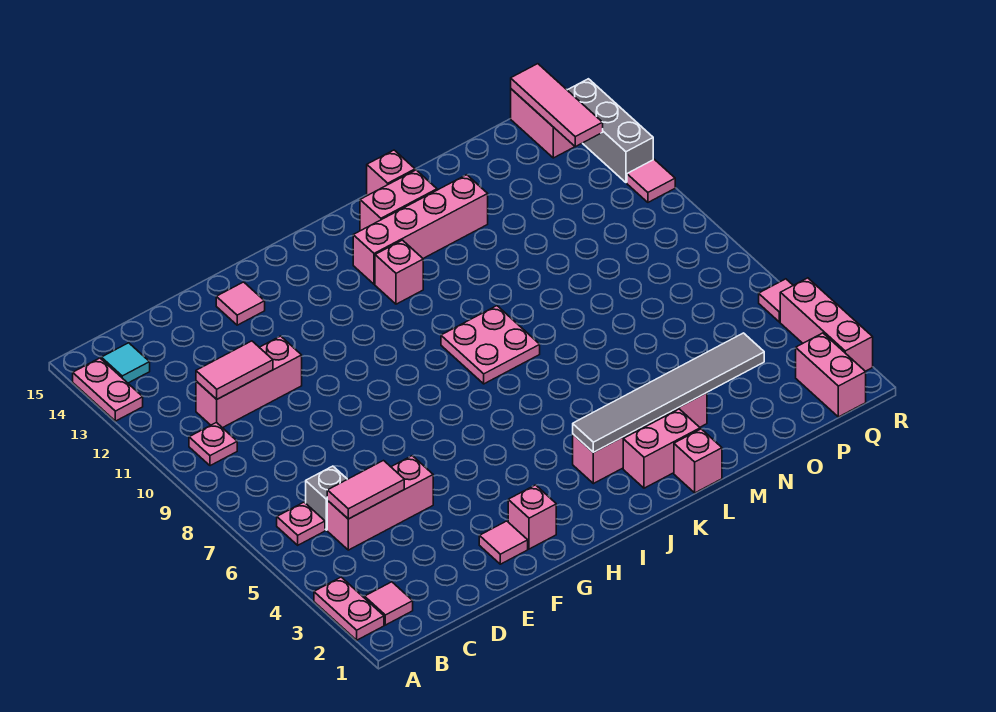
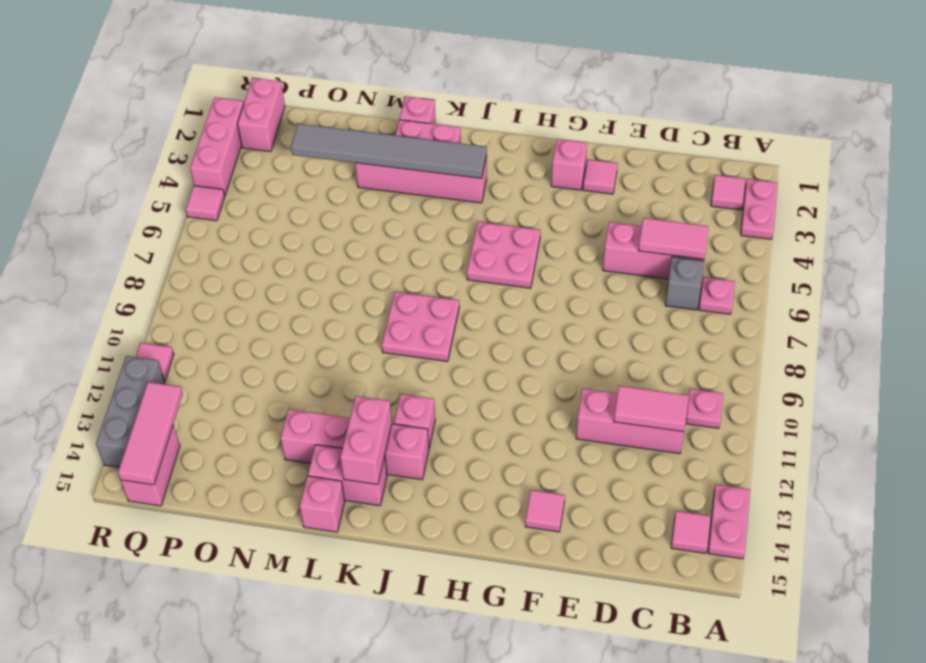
cyan tile B14 level 1 -> pink tile B14 level 1
none -> pink plate H5:I6 level 1
none -> pink brick K13:K14 level 2

